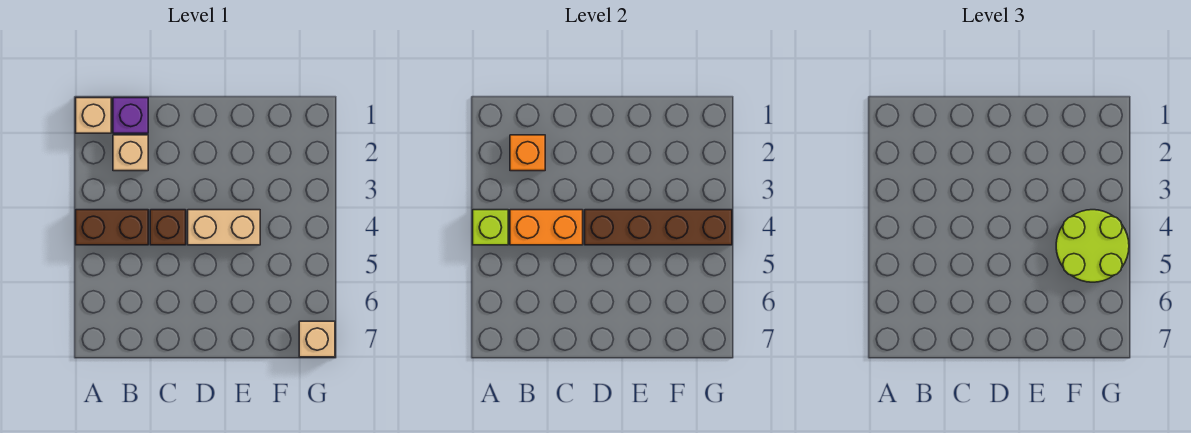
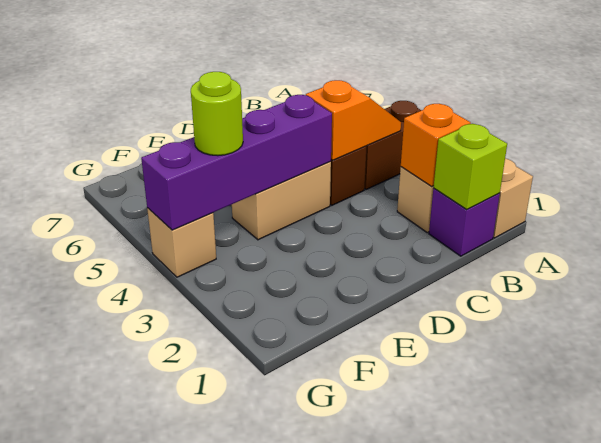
lime brick A4 level 2 -> lime brick B1 level 2
orange brick B4:C4 level 2 -> orange slope B4:C4 level 2 top C
brown brick D4:G4 level 2 -> purple brick D4:G4 level 2
lime round brick F4:G5 level 3 -> lime round brick F4 level 3
tan brick G7 level 1 -> tan brick G4 level 1

